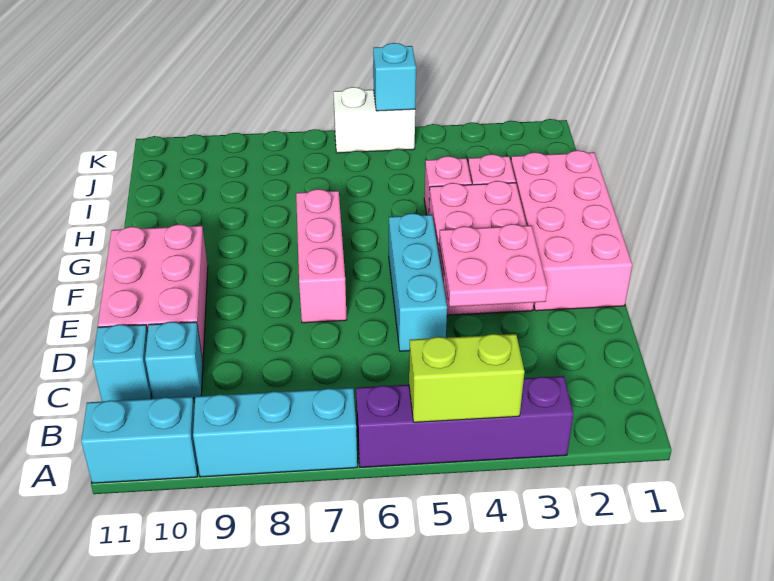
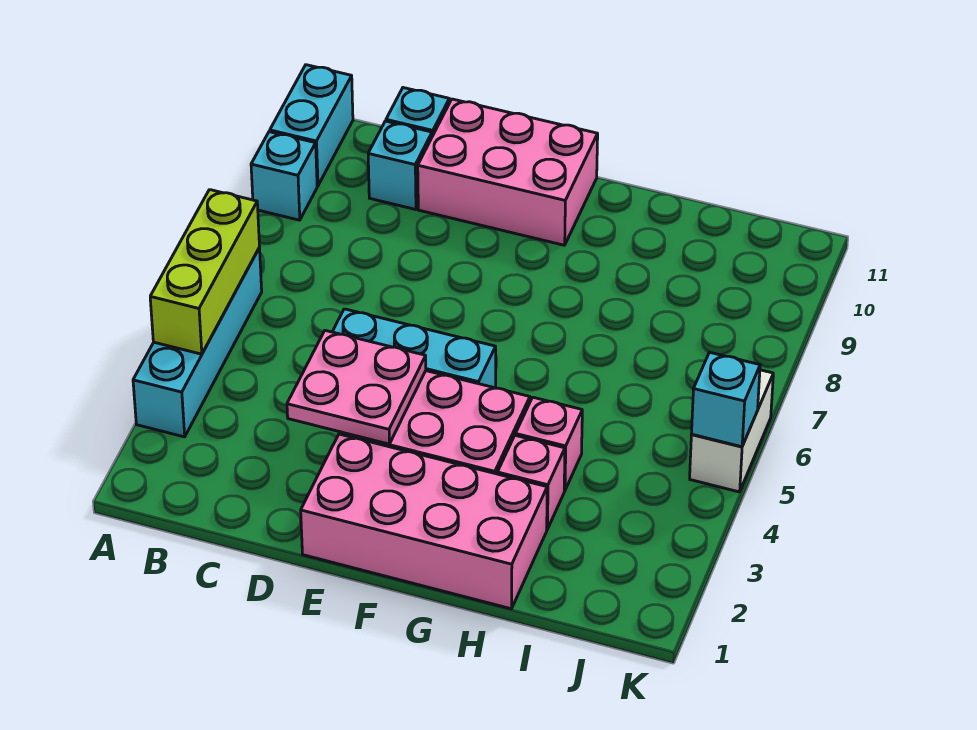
purple brick A3:A6 level 1 -> cyan brick A3:A6 level 1
lime brick A4:A5 level 2 -> lime brick A4:A6 level 2
cyan brick A7:A9 level 1 -> cyan brick A9 level 1
pink brick E7:G7 level 1 -> none

